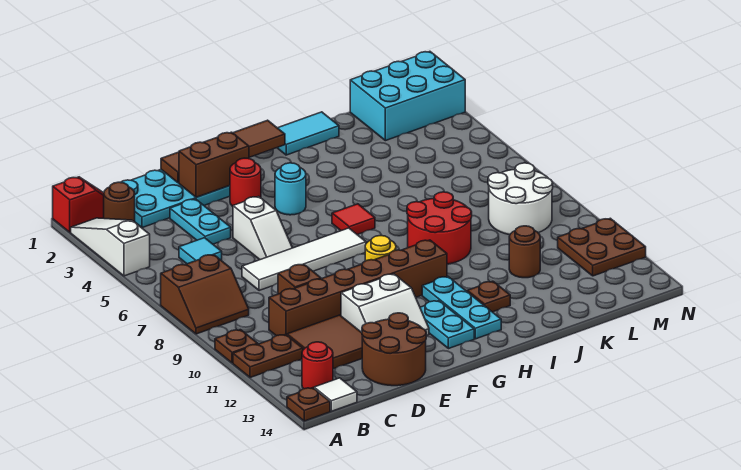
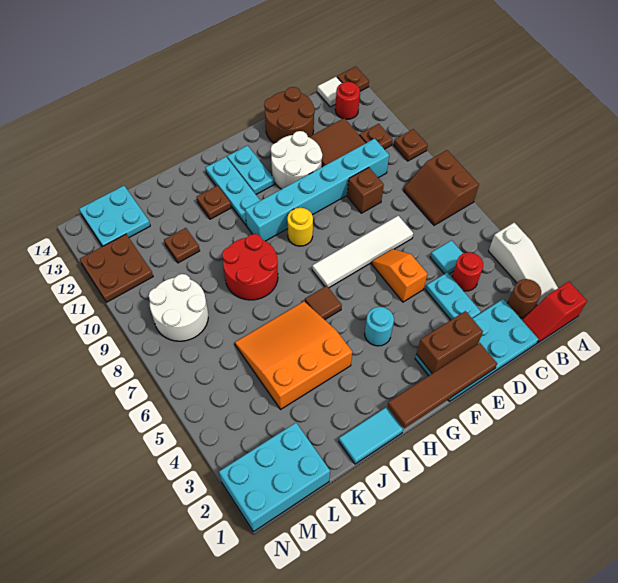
brown slope A7:B8 level 1 top 7 -> brown slope A7:B8 level 1 top A
brown plate A11:B11 level 1 -> brown plate B11 level 1
brown brick C10:H10 level 1 -> cyan brick C10:H10 level 1
white slope E5:E6 level 1 top 5 -> orange slope E5:E6 level 1 top 5
white slope E11:F12 level 1 top 11 -> white round brick E11:F12 level 1
red round brick F3 level 1 -> red round brick C4 level 1
red tile H6 level 1 -> brown tile H6 level 1
none -> orange slope I4:K6 level 1 top 4
brown round brick K11 level 1 -> brown plate K11 level 1
none -> cyan plate L13:M14 level 1

